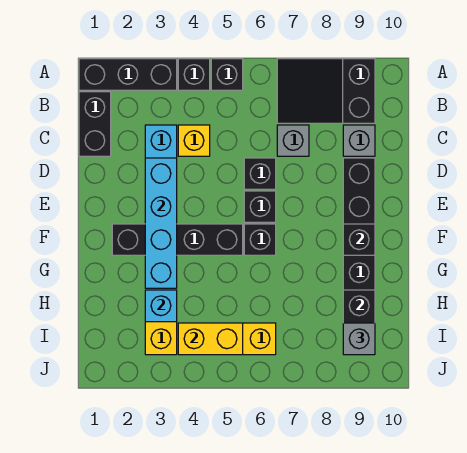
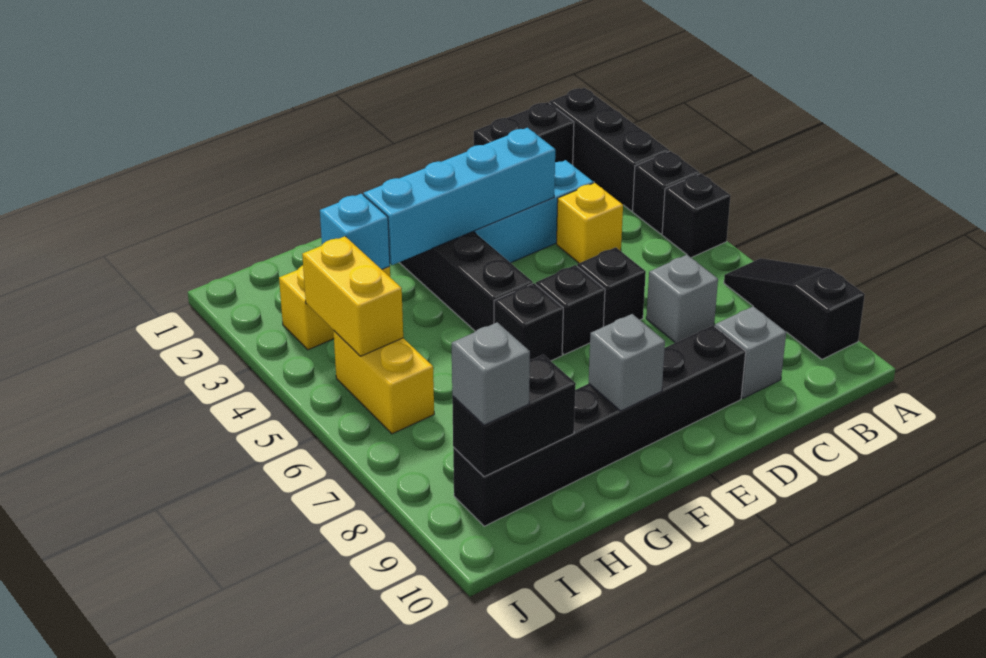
black slope A7:B9 level 1 top 9 -> black slope A7:A9 level 1 top 9
black brick F9 level 2 -> grey brick F9 level 2

